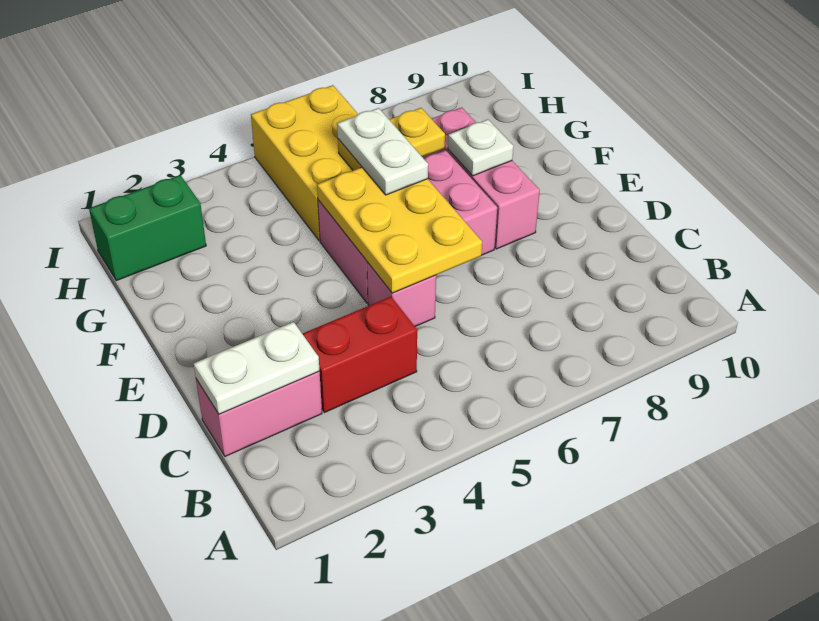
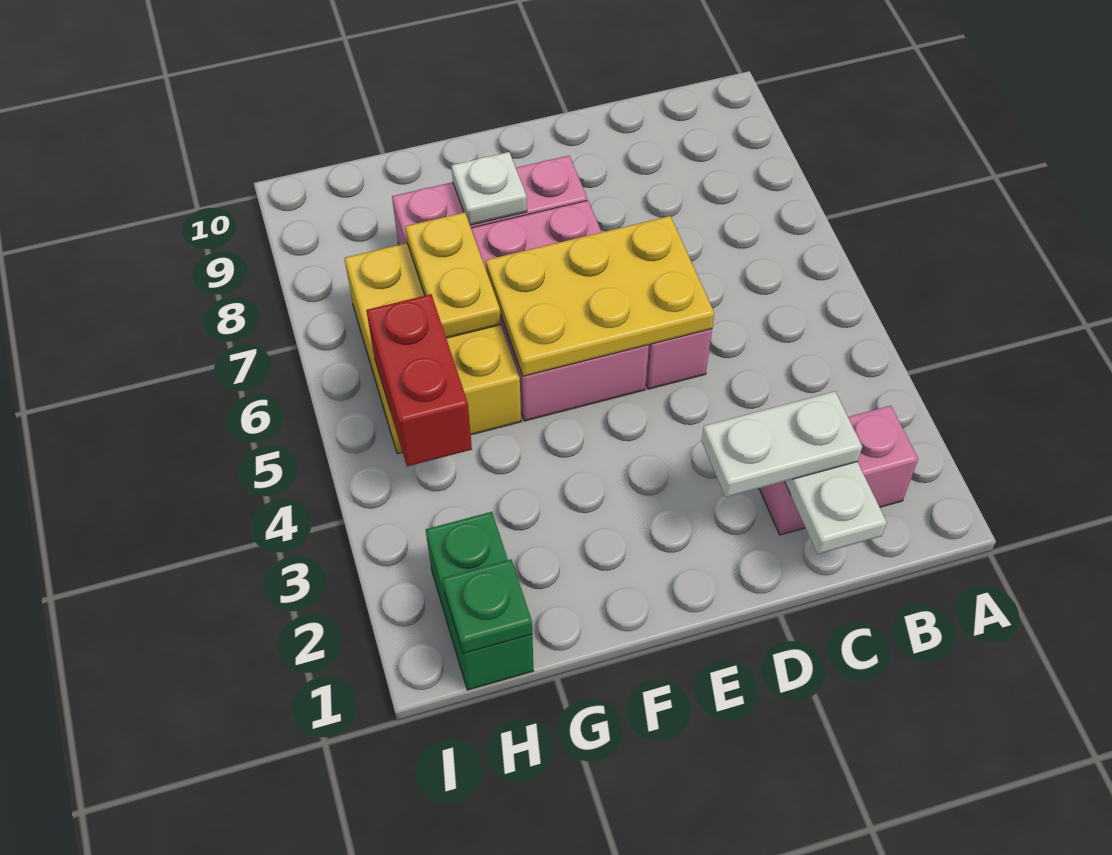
pink brick C1:C2 level 1 -> pink brick B2:C2 level 1
red brick C3:C4 level 1 -> red brick H4:H5 level 2
white plate F6:G6 level 3 -> white plate C2:D2 level 3
yellow brick G5:I6 level 1 -> yellow brick G5:H7 level 1
none -> green plate H1 level 2

